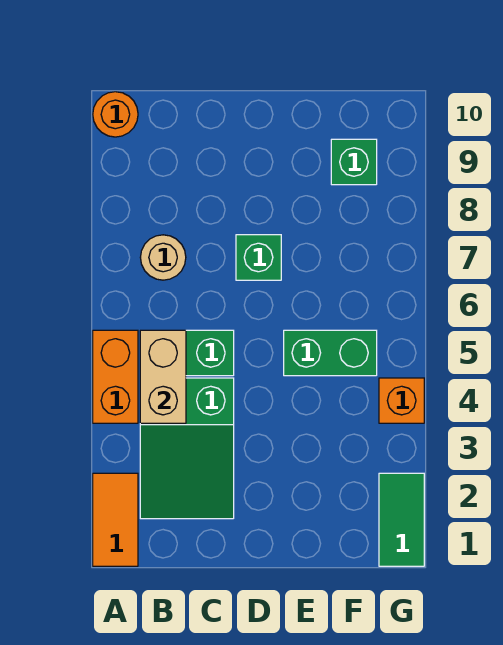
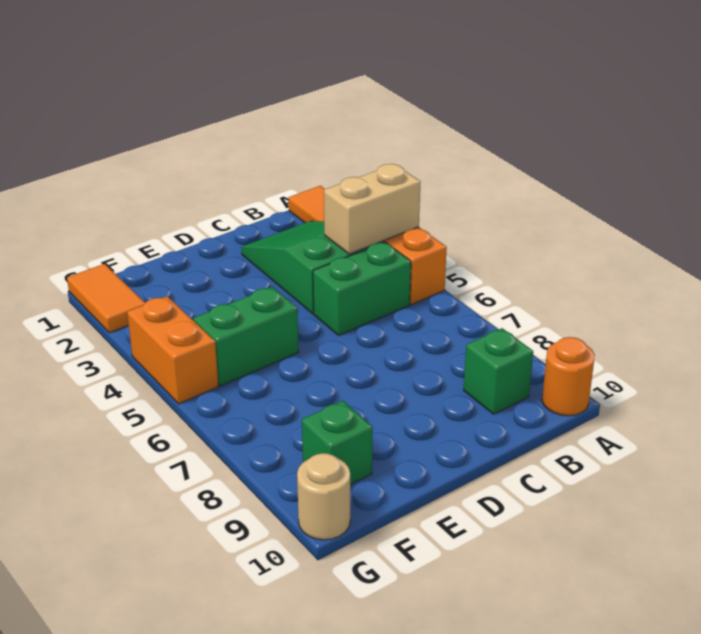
tan brick B4:B5 level 2 -> tan brick A4:B4 level 2
tan round brick B7 level 1 -> tan round brick G10 level 1
green brick D7 level 1 -> green brick B9 level 1
green tile G1:G2 level 1 -> orange tile G1:G2 level 1
orange brick G4 level 1 -> orange brick G4:G5 level 1

